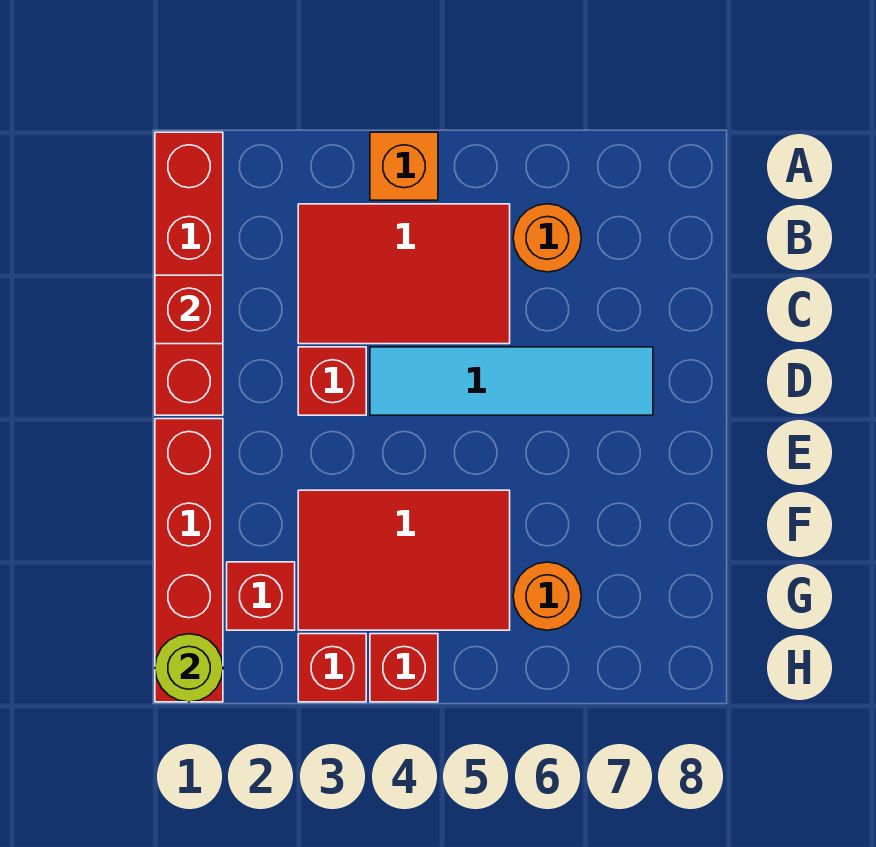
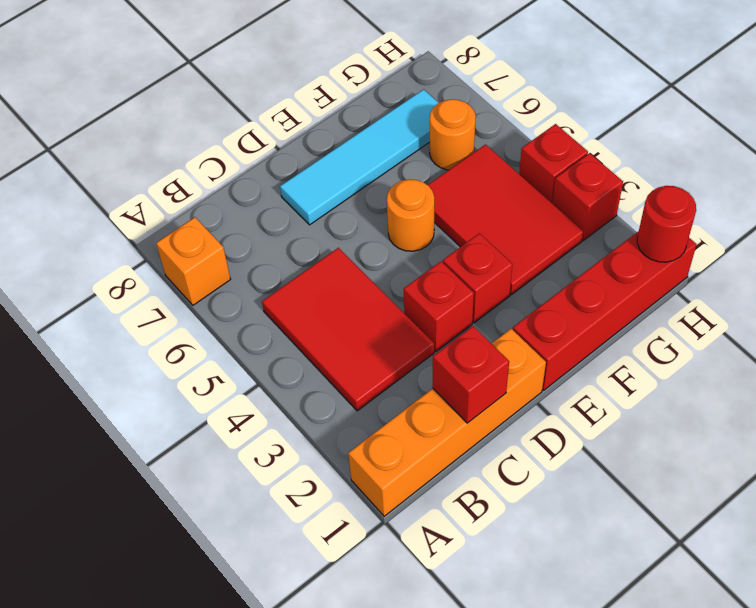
red brick A1:D1 level 1 -> orange brick A1:D1 level 1
orange brick A4 level 1 -> orange brick A7 level 1
orange round brick B6 level 1 -> orange round brick E5 level 1
cyan tile D4:D7 level 1 -> cyan tile D7:G7 level 1
red brick G2 level 1 -> red brick E3 level 1
lime round brick H1 level 2 -> red round brick H1 level 2

